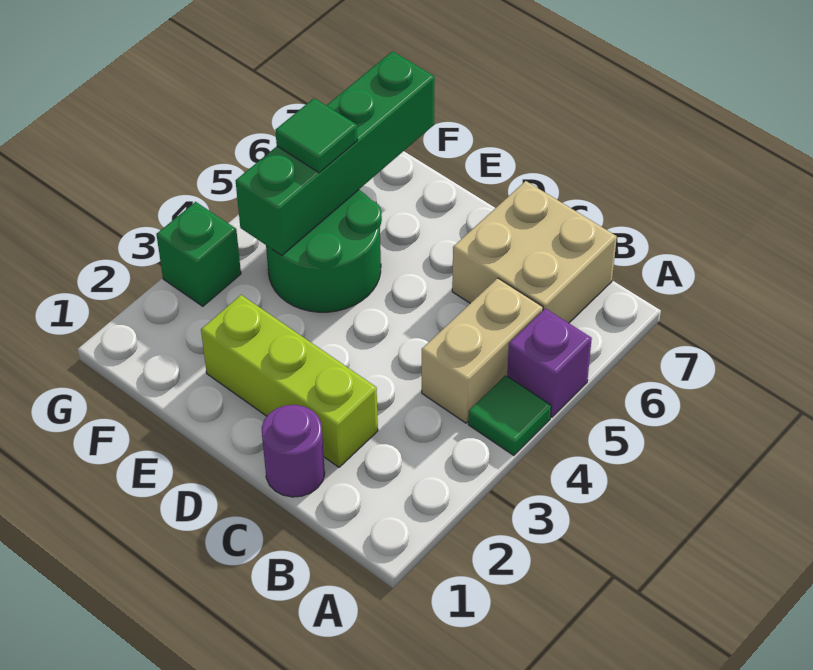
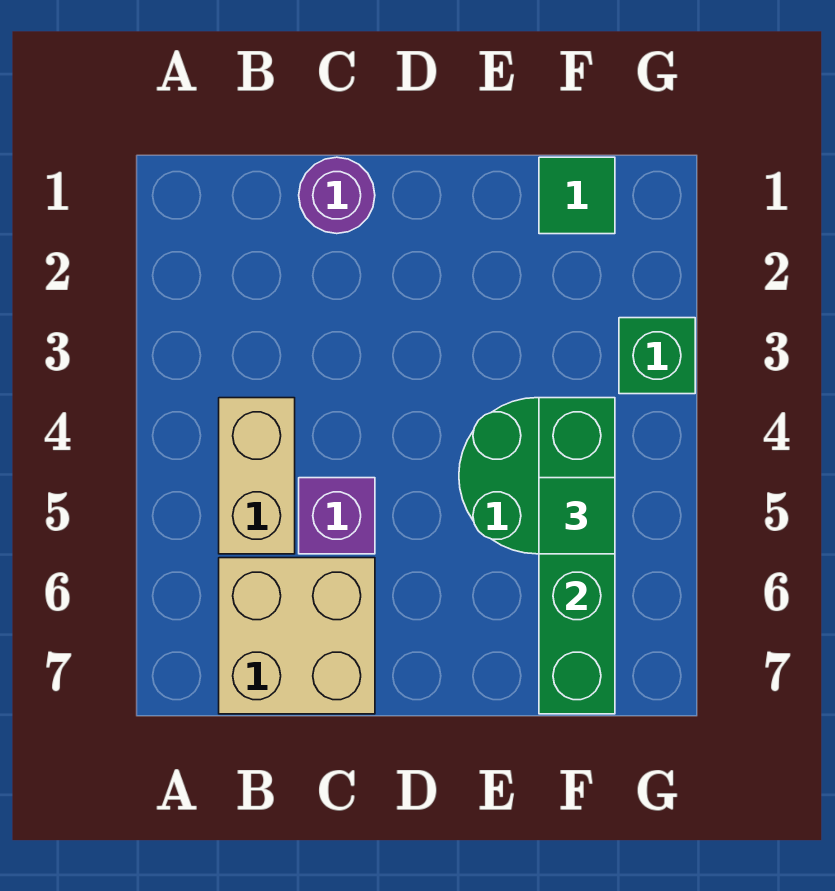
green tile A4 level 1 -> green tile F1 level 1
purple brick A5 level 1 -> purple brick C5 level 1
lime brick C2:E2 level 1 -> none

